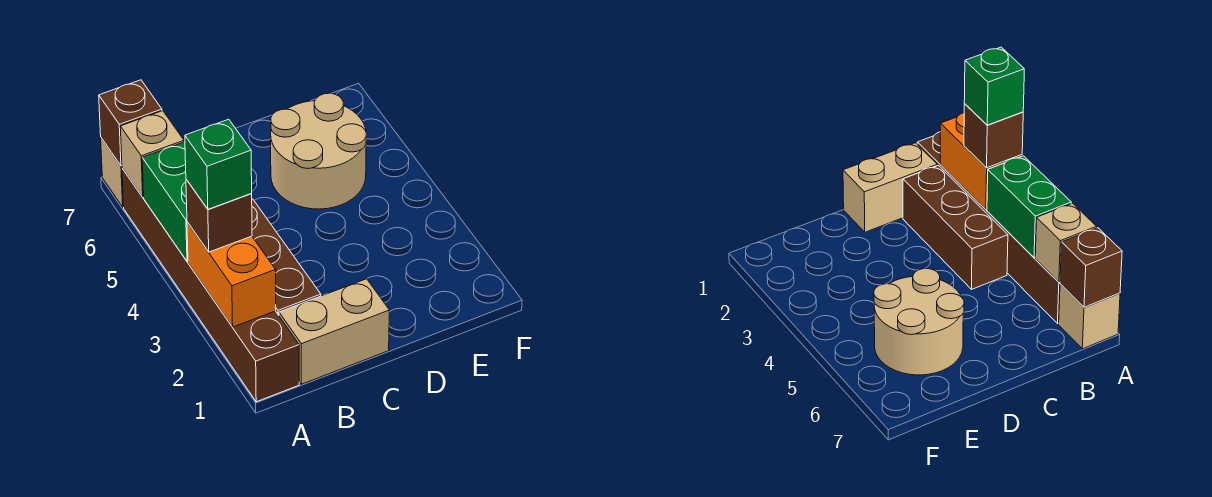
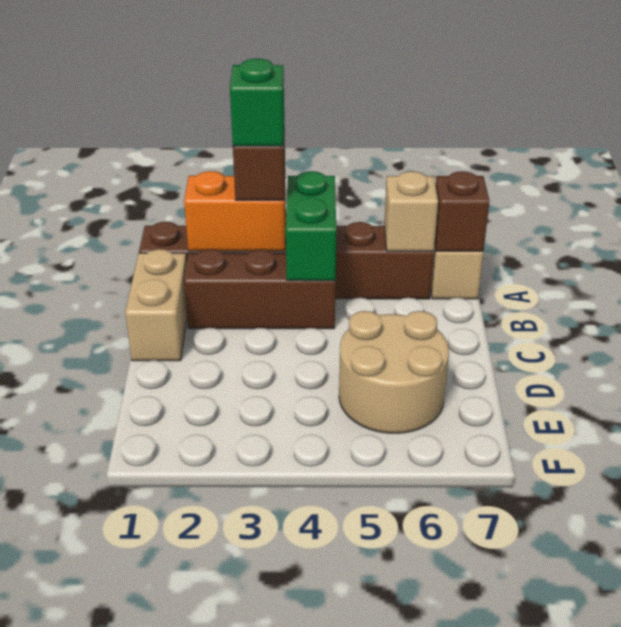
green brick A4:A5 level 2 -> green brick A4:B4 level 2

